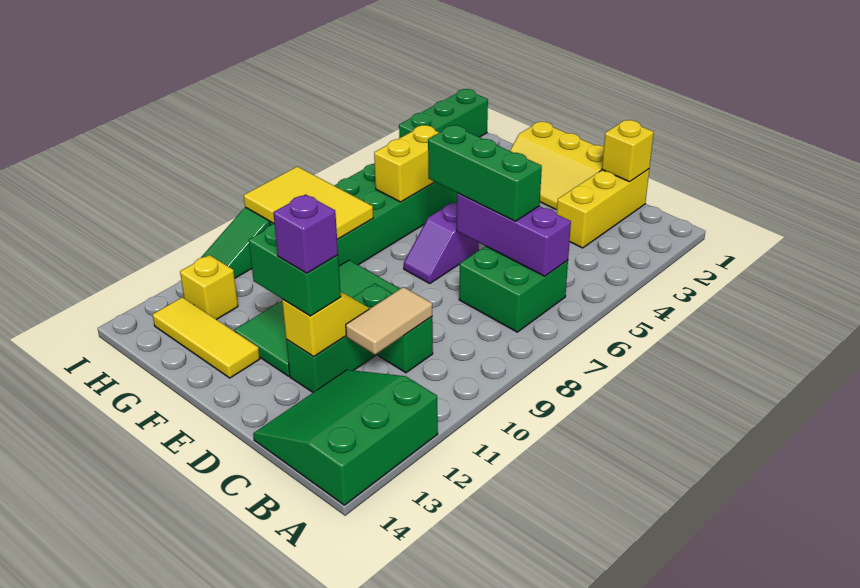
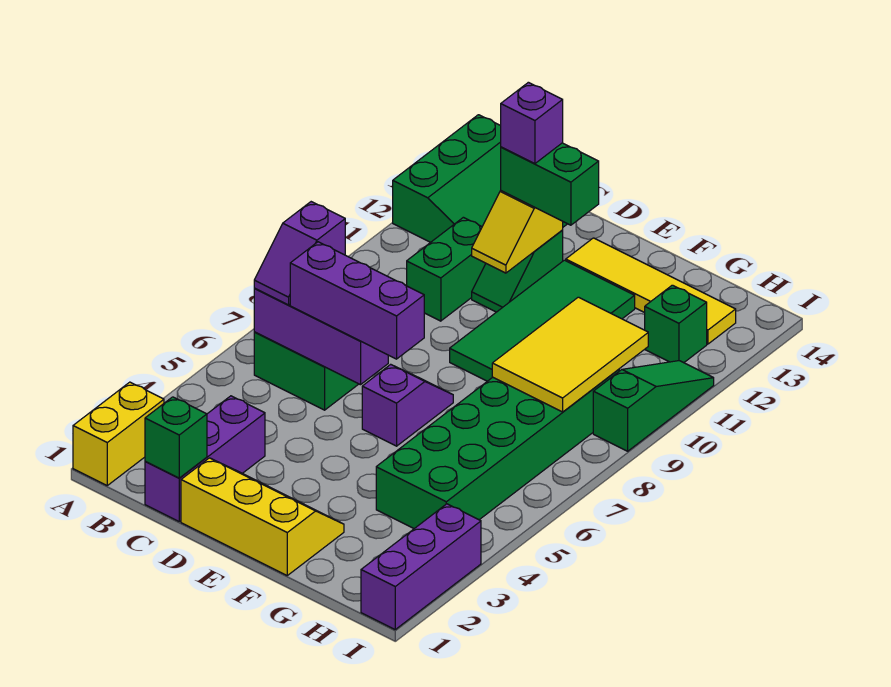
none -> purple slope B6:B7 level 3 top 7
yellow brick C1:C3 level 1 -> purple brick C1:C3 level 1
yellow brick C1 level 2 -> green brick C1 level 2
green brick C6:E6 level 3 -> purple brick C6:E6 level 3
green brick C10:D10 level 1 -> green brick C10:C11 level 1
tan tile C10:C11 level 2 -> none
yellow tile F13:H13 level 1 -> yellow tile E13:H13 level 1
yellow brick G5:G6 level 2 -> yellow brick A1:A2 level 1
yellow tile G8:I9 level 2 -> yellow tile G8:H10 level 2
yellow brick H12 level 1 -> green brick H12 level 1
green brick I1:I3 level 1 -> purple brick I1:I3 level 1

